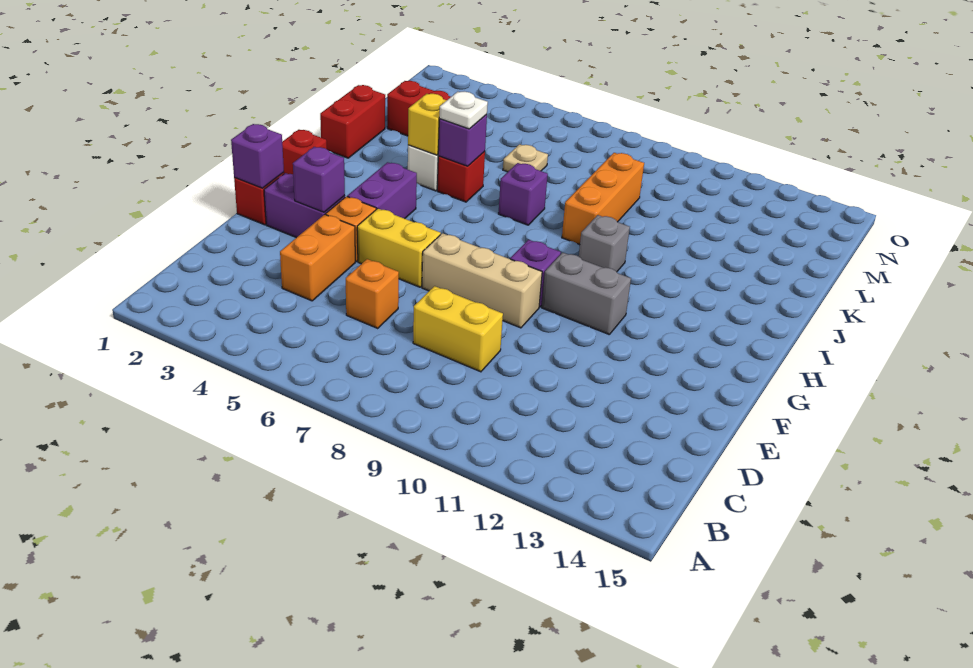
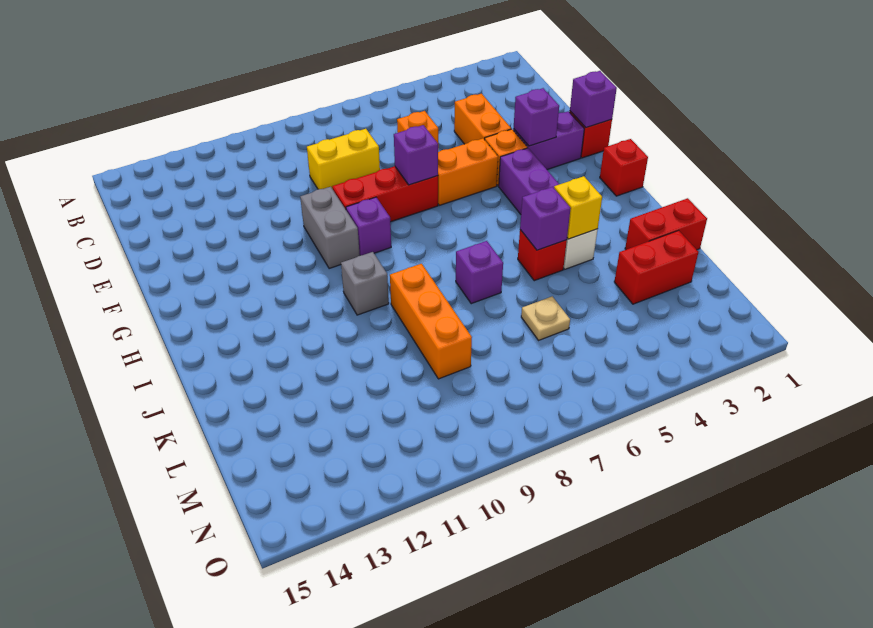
yellow brick F5:F6 level 1 -> orange brick F5:F6 level 1
tan brick F7:F9 level 1 -> red brick F7:F9 level 1
none -> purple brick F7 level 2
grey brick G10:G11 level 1 -> grey brick F10:G10 level 1
red brick J1:K1 level 1 -> red brick K1:K2 level 1
white plate J5 level 3 -> none

